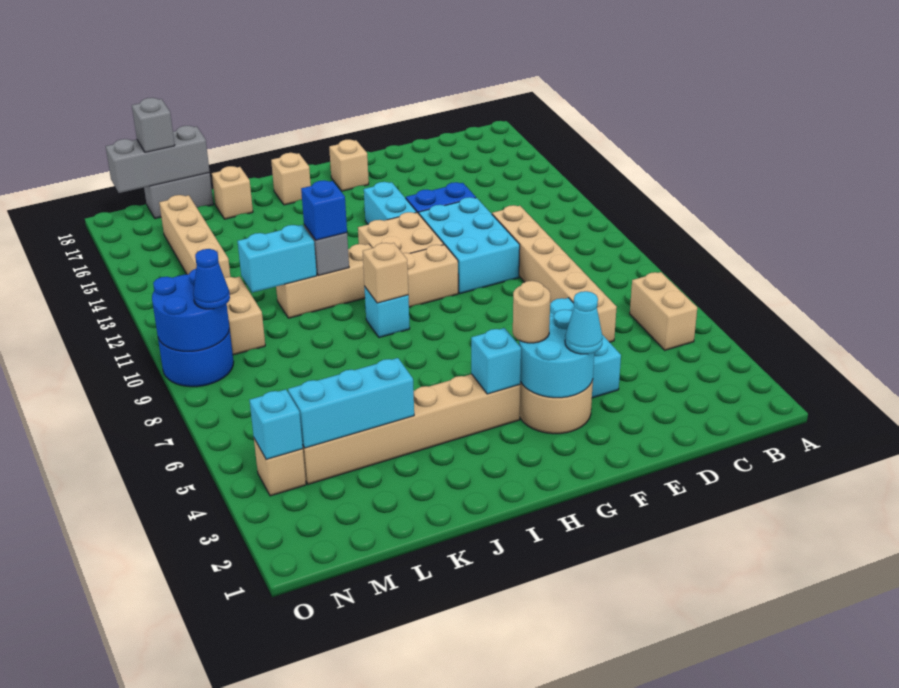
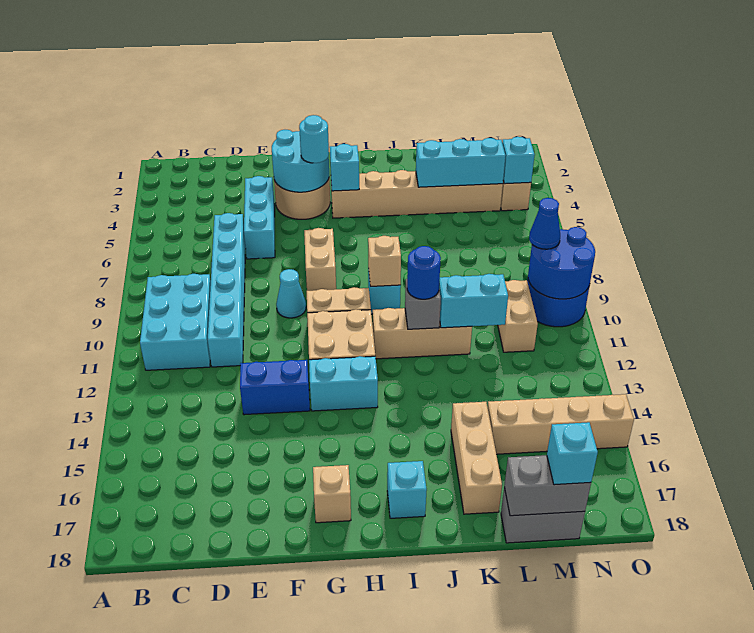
tan brick B5:B6 level 1 -> tan brick G7:G8 level 1
tan brick D6:D11 level 1 -> cyan brick D6:D11 level 1
cyan brick E10:F12 level 1 -> cyan brick B9:C11 level 1
cyan cone F3 level 3 -> cyan cone F9 level 1
tan round brick G4 level 3 -> cyan round brick G4 level 3
cyan brick G13:G14 level 1 -> cyan brick G13:H13 level 1
tan brick I17 level 1 -> cyan brick I17 level 1
blue brick J11 level 3 -> blue round brick J11 level 3
tan brick K17 level 1 -> tan brick K15:K17 level 1
grey brick L18:N18 level 2 -> grey brick L18:M18 level 2
tan brick M13:M16 level 1 -> tan brick L15:O15 level 1
grey brick M18 level 3 -> cyan brick M18 level 3

